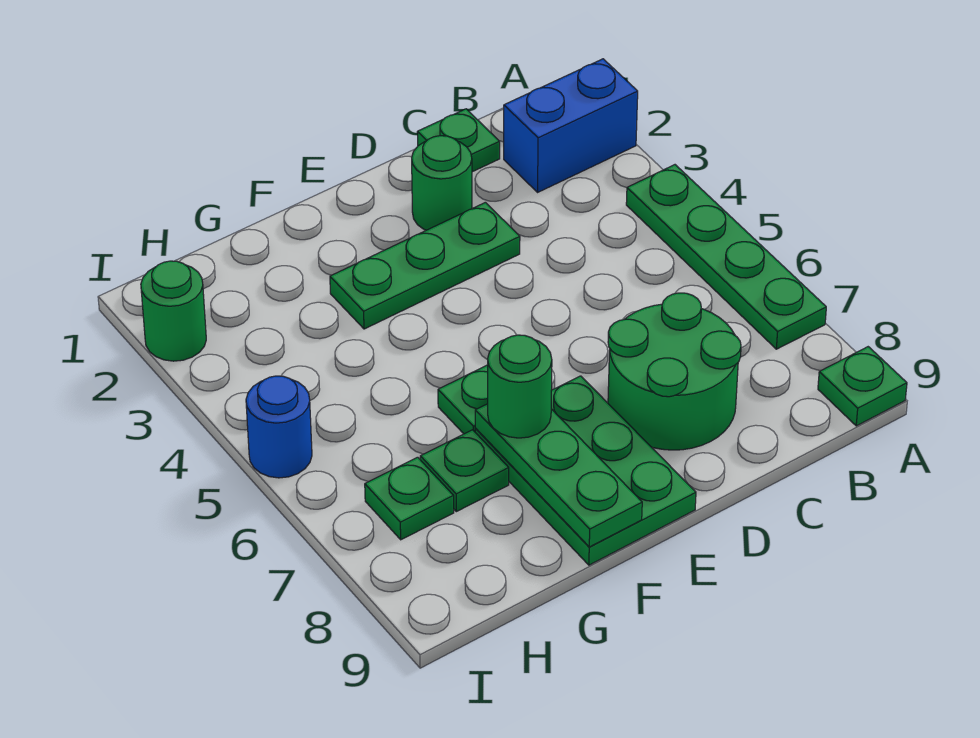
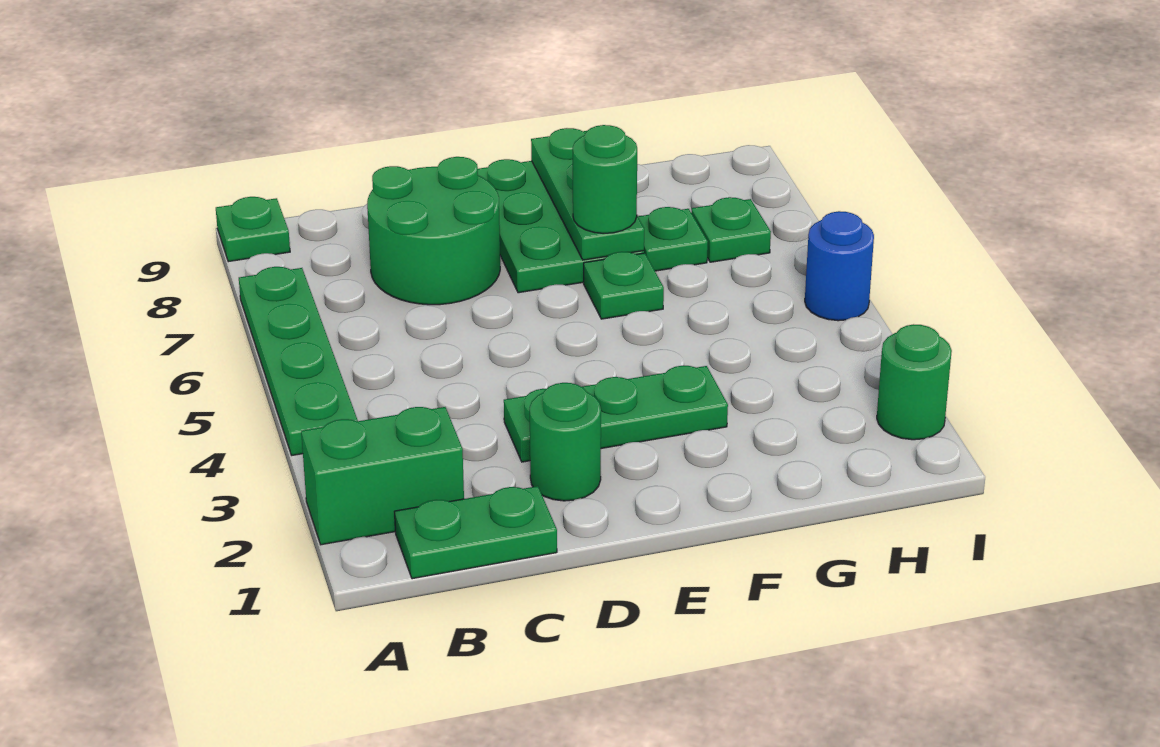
blue brick A2:B2 level 1 -> green brick A2:B2 level 1
green plate C1 level 1 -> green plate B1:C1 level 1

